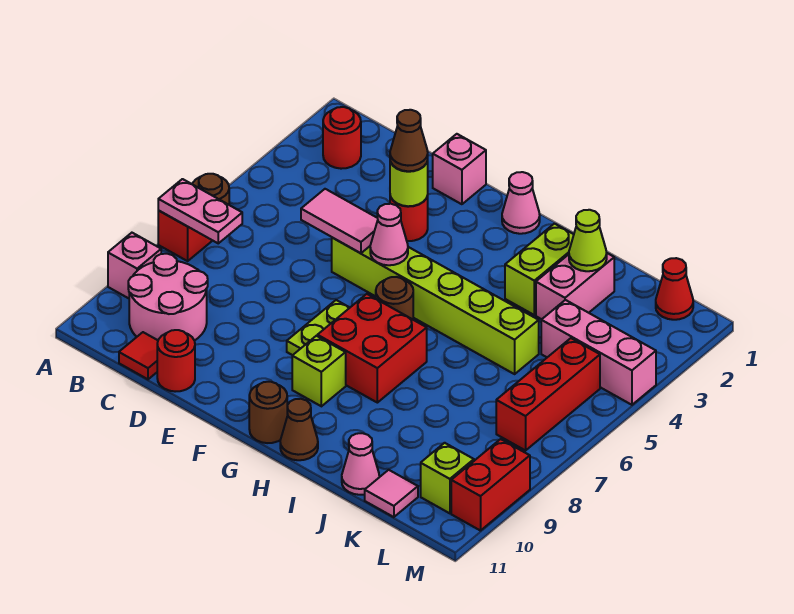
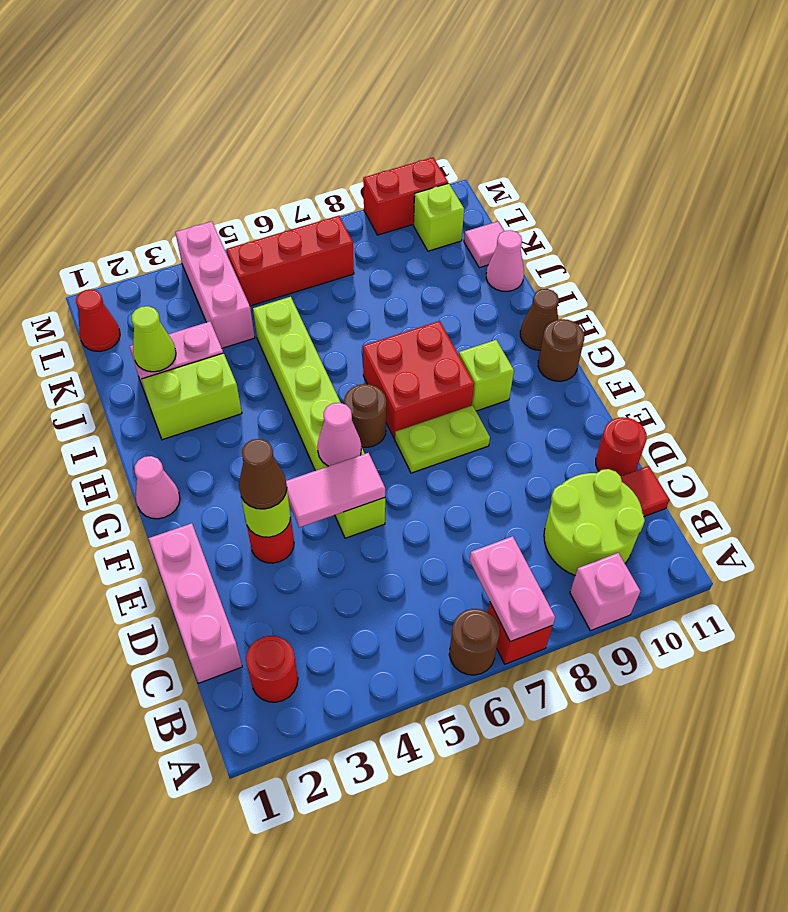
pink round brick B9:C10 level 1 -> lime round brick B9:C10 level 1
pink tile D5:E5 level 2 -> pink tile E4:E5 level 2
pink brick E1 level 1 -> pink brick C1:E1 level 1

